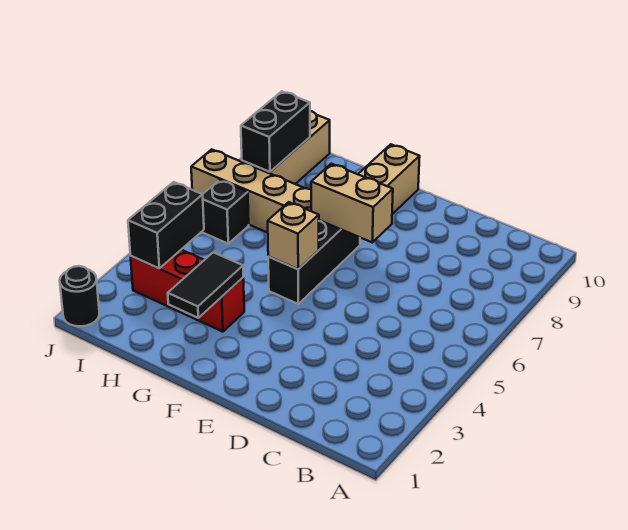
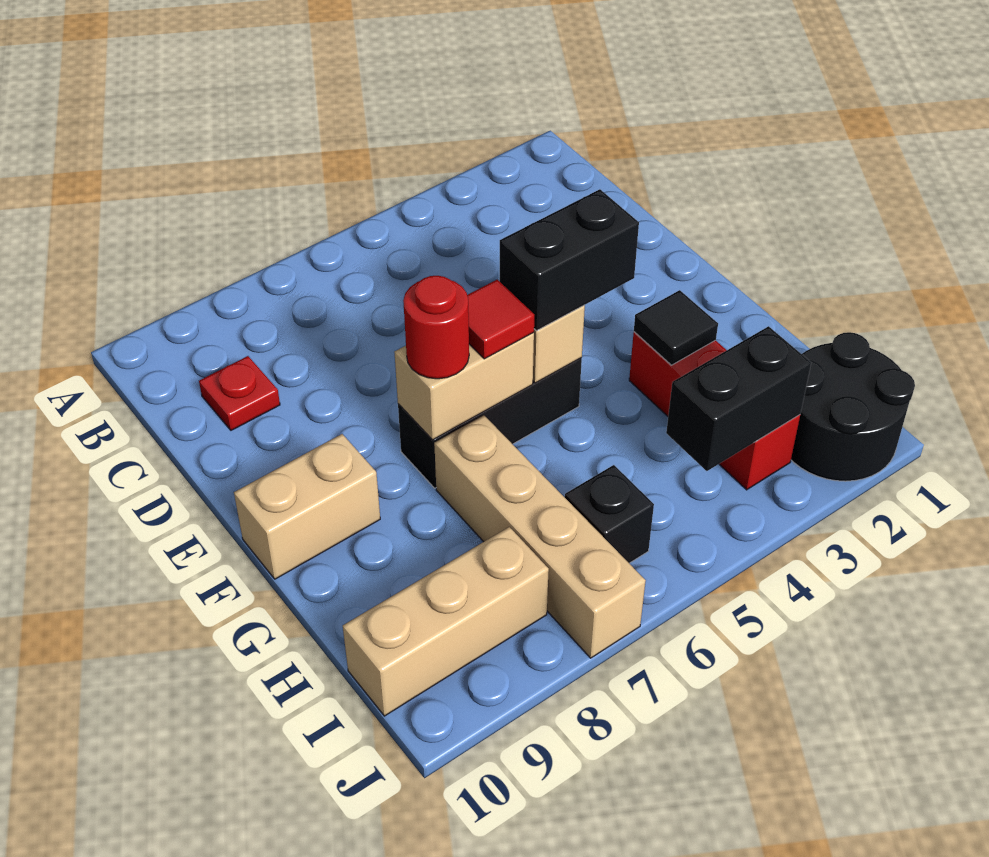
none -> red plate C9 level 1
tan brick E7:F7 level 2 -> tan brick F6:F7 level 2
none -> red tile F6 level 3
none -> red round brick F7 level 3
black tile G2:G3 level 2 -> black tile G3 level 2
black brick I8:I9 level 2 -> black brick F4:F5 level 3
black round brick J1 level 1 -> black round brick I1:J2 level 1

